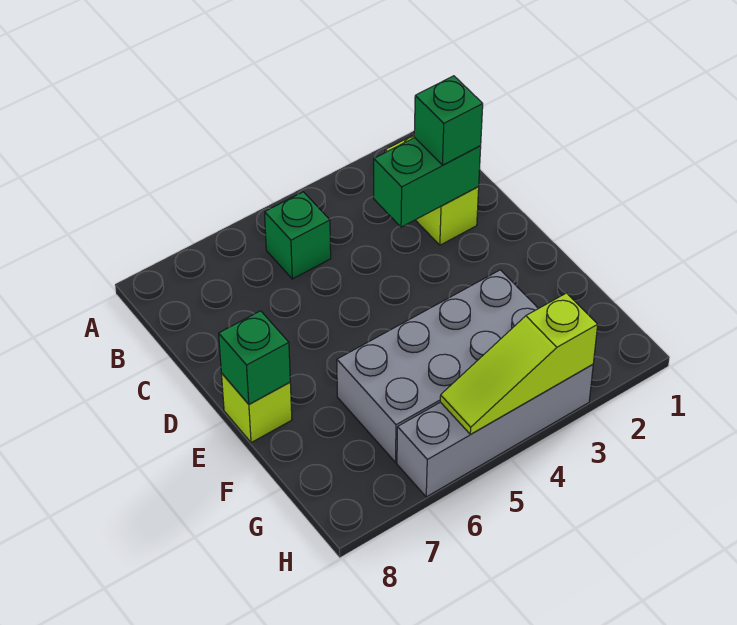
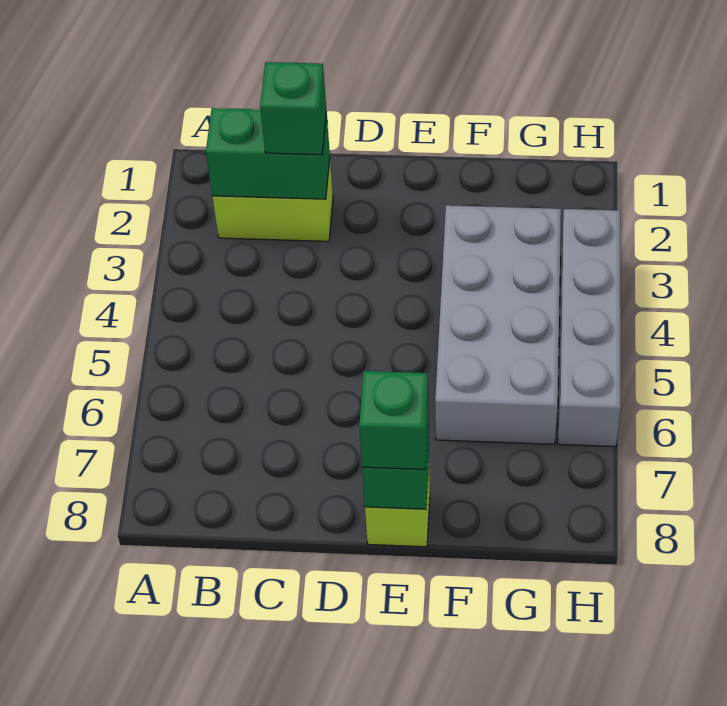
green brick B5 level 1 -> green brick E8 level 3
green brick C2:C3 level 2 -> green brick B2:C2 level 2
lime slope H3:H5 level 2 top 3 -> none

